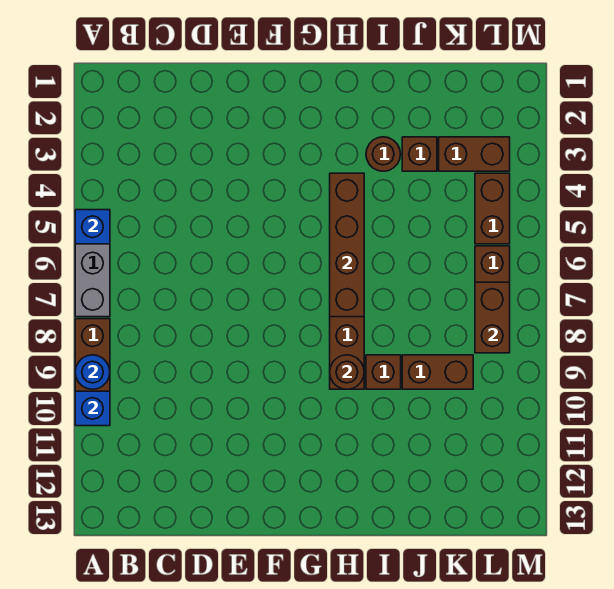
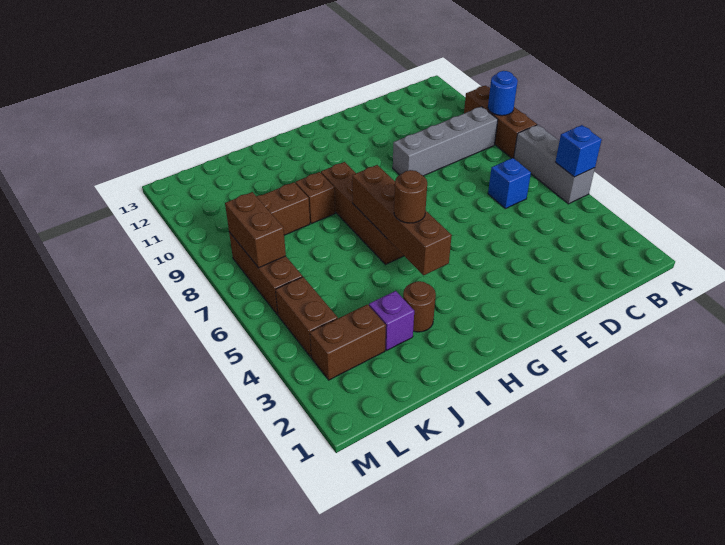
blue brick A10 level 2 -> blue brick C6 level 1
none -> grey brick B9:E9 level 1
brown round brick H9 level 2 -> brown round brick H5 level 3
brown brick J3 level 1 -> purple brick J3 level 1

